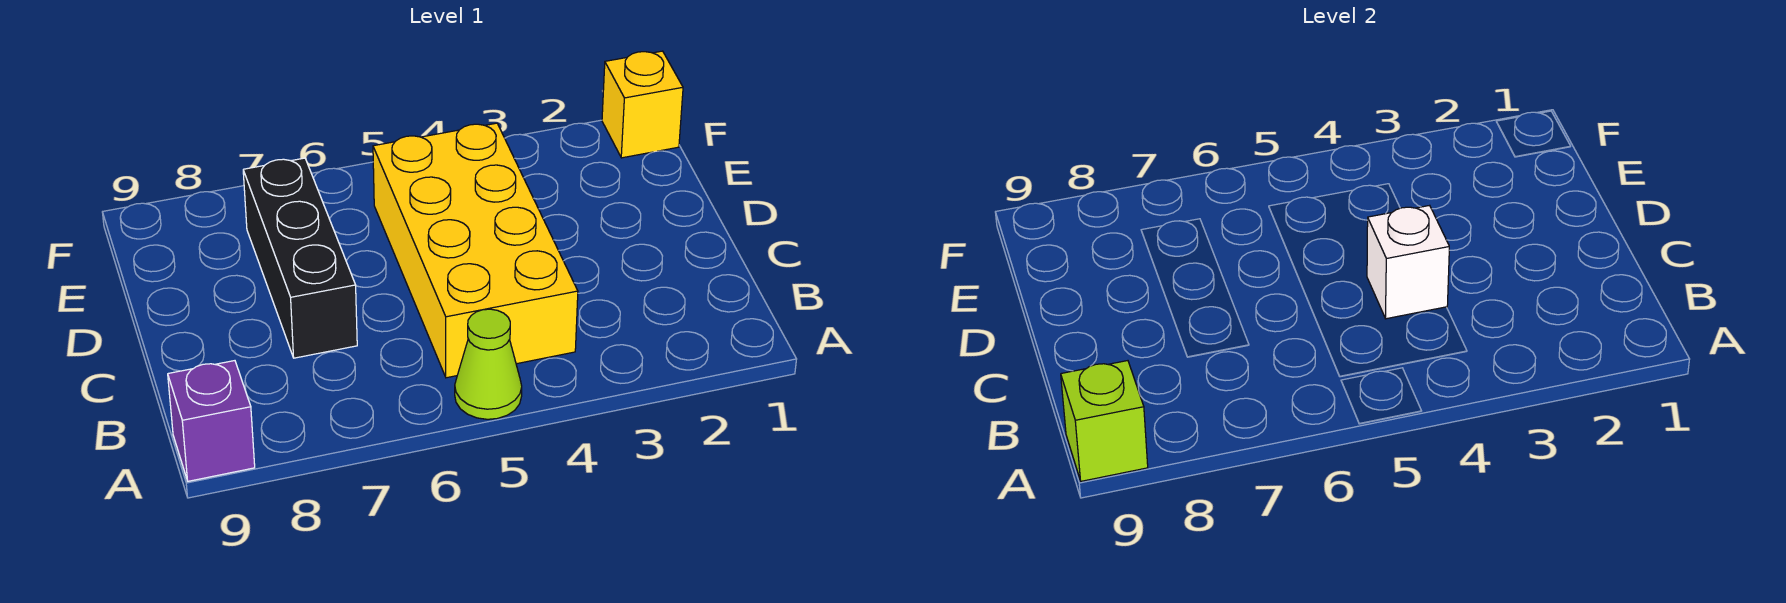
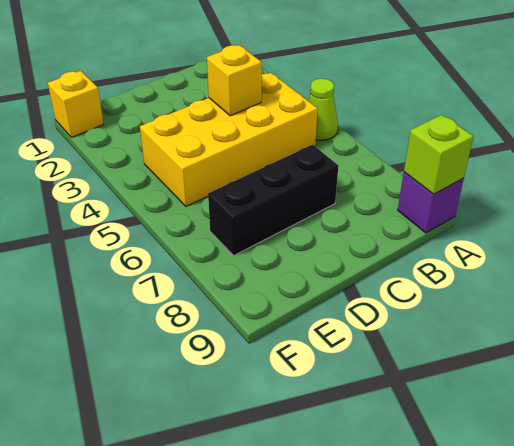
white brick C4 level 2 -> yellow brick C4 level 2

